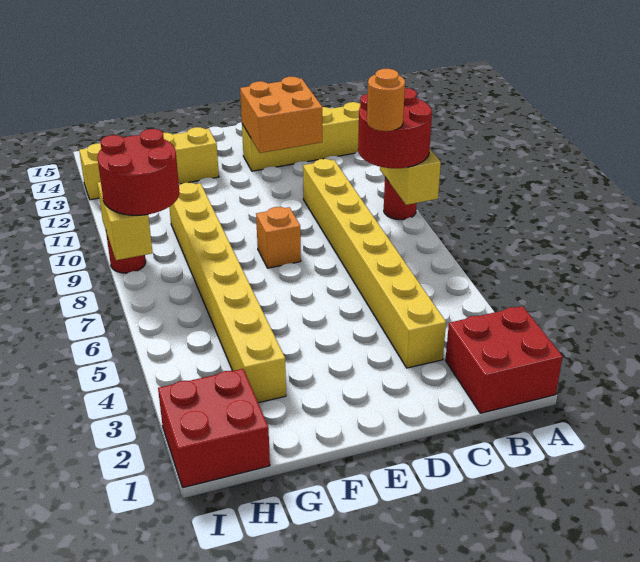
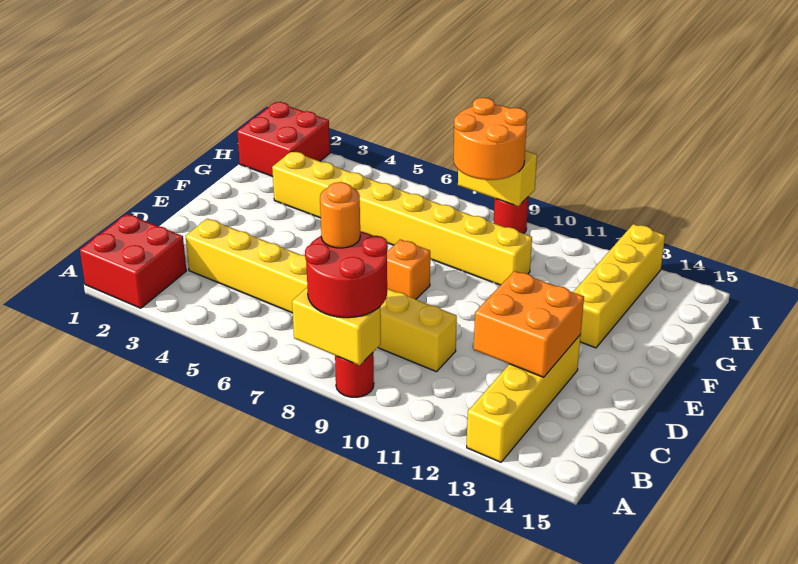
red round brick H8:I9 level 3 -> orange round brick H8:I9 level 3

